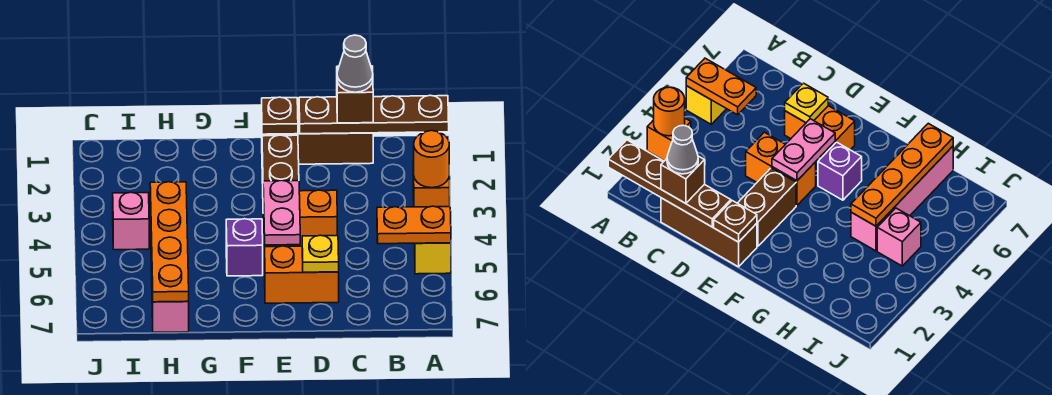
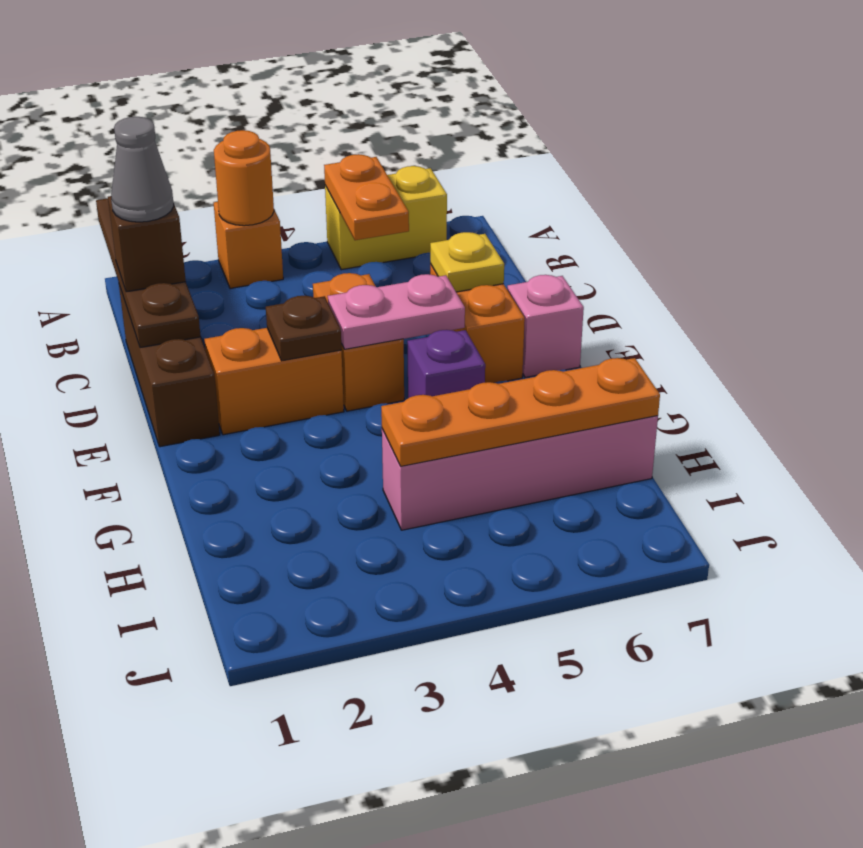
yellow brick A5 level 1 -> yellow brick A5:A6 level 1
brown plate E1 level 2 -> brown plate E3 level 2
brown brick E2:E3 level 1 -> orange brick E2:E3 level 1
pink brick I4 level 1 -> pink brick E7 level 1

